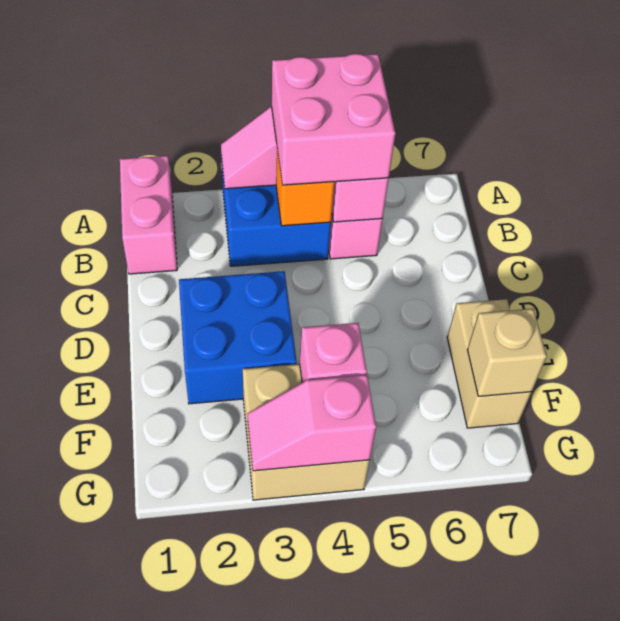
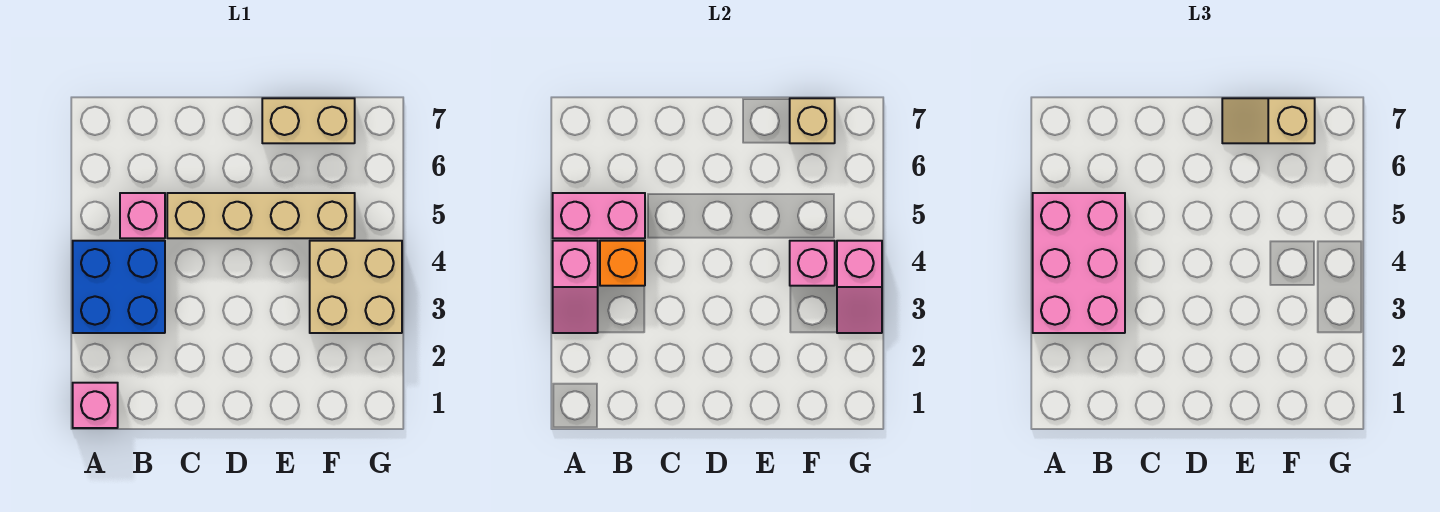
pink brick A1:B1 level 1 -> pink brick A1 level 1
pink brick A4:B5 level 3 -> pink brick A3:B5 level 3
none -> tan brick C5:F5 level 1
blue brick D2:E3 level 1 -> none
none -> tan slope E7:F7 level 3 top F

